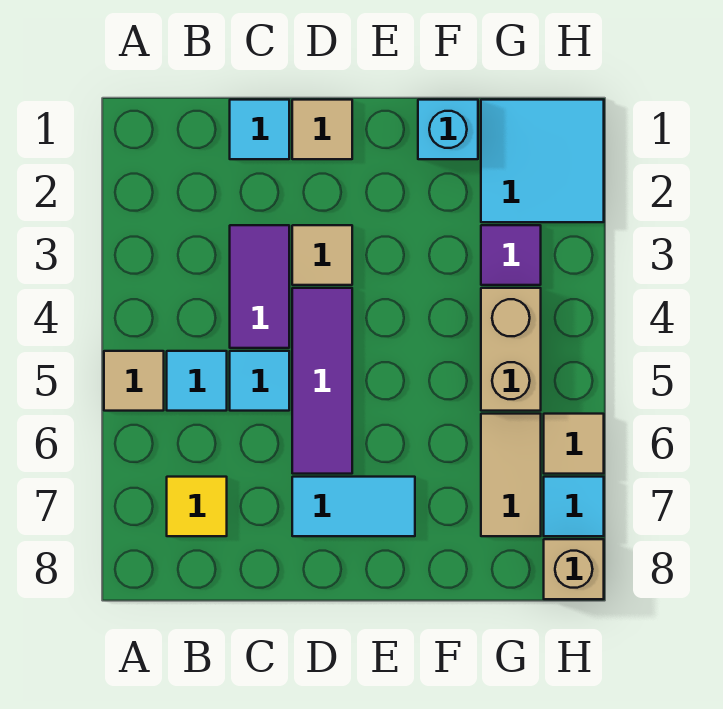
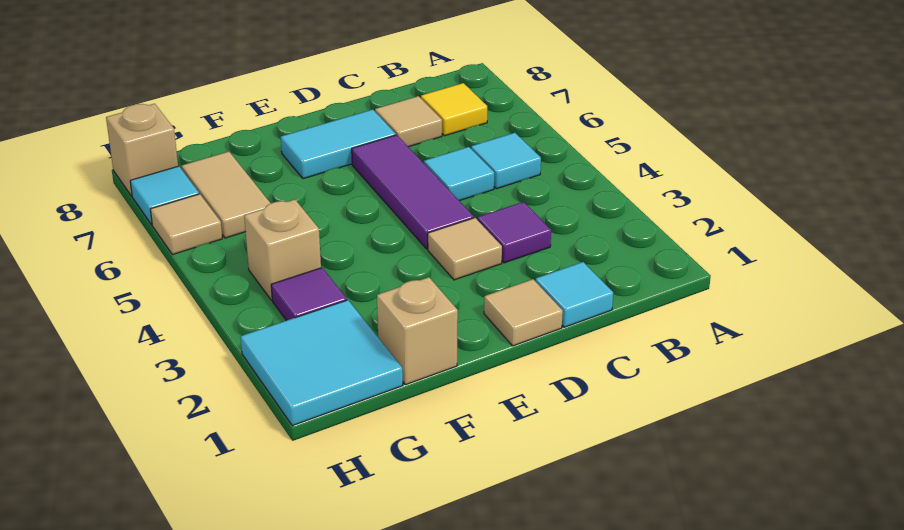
tan tile A5 level 1 -> tan tile C7 level 1
purple tile C3:C4 level 1 -> purple tile C3 level 1
cyan brick F1 level 1 -> tan brick F1 level 1
tan brick G4:G5 level 1 -> tan brick G4 level 1

